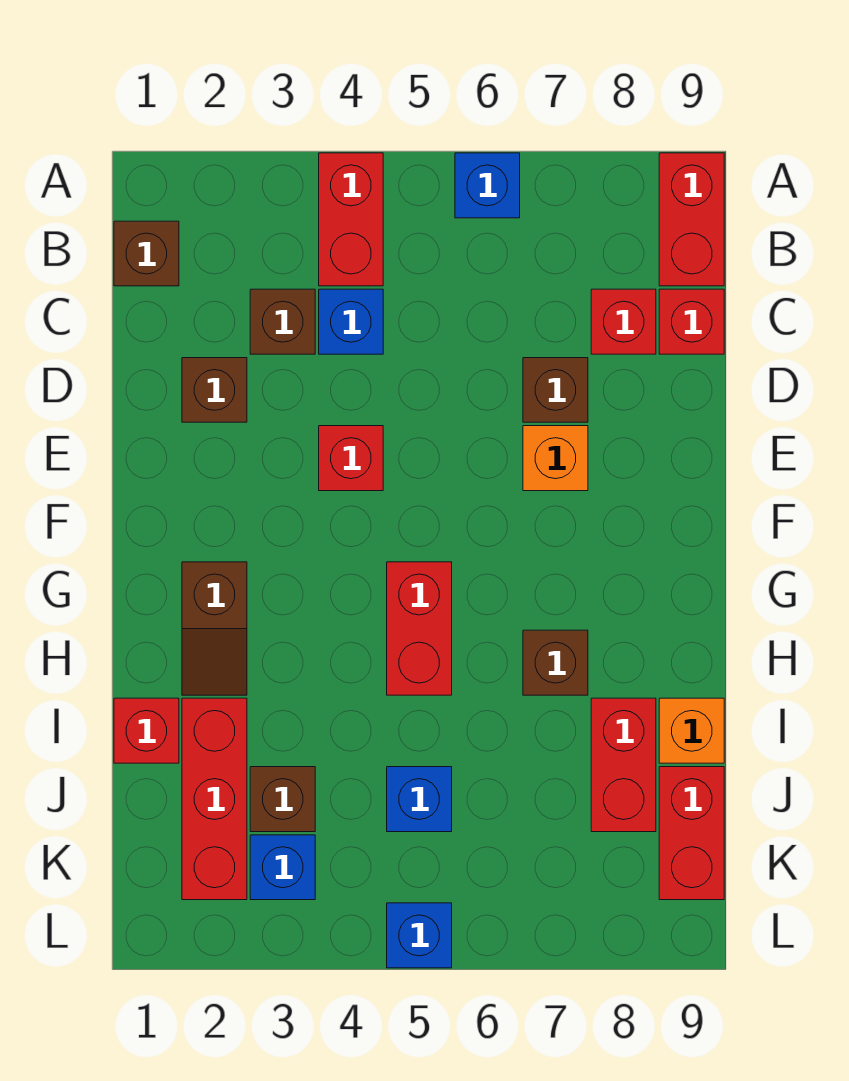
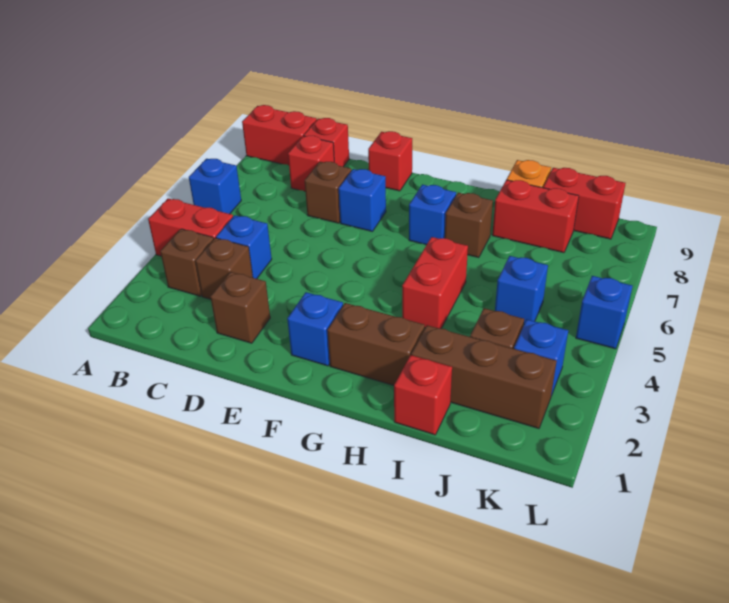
brown brick B1 level 1 -> brown brick B3 level 1
red brick E4 level 1 -> red brick E9 level 1
orange brick E7 level 1 -> blue brick E7 level 1
none -> blue brick F2 level 1
brown slope G2:H2 level 1 top G -> brown brick G2:H2 level 1
red brick G5:H5 level 1 -> red brick H4:H5 level 1
none -> blue brick G7 level 1
red brick I2:K2 level 1 -> brown brick I2:K2 level 1

